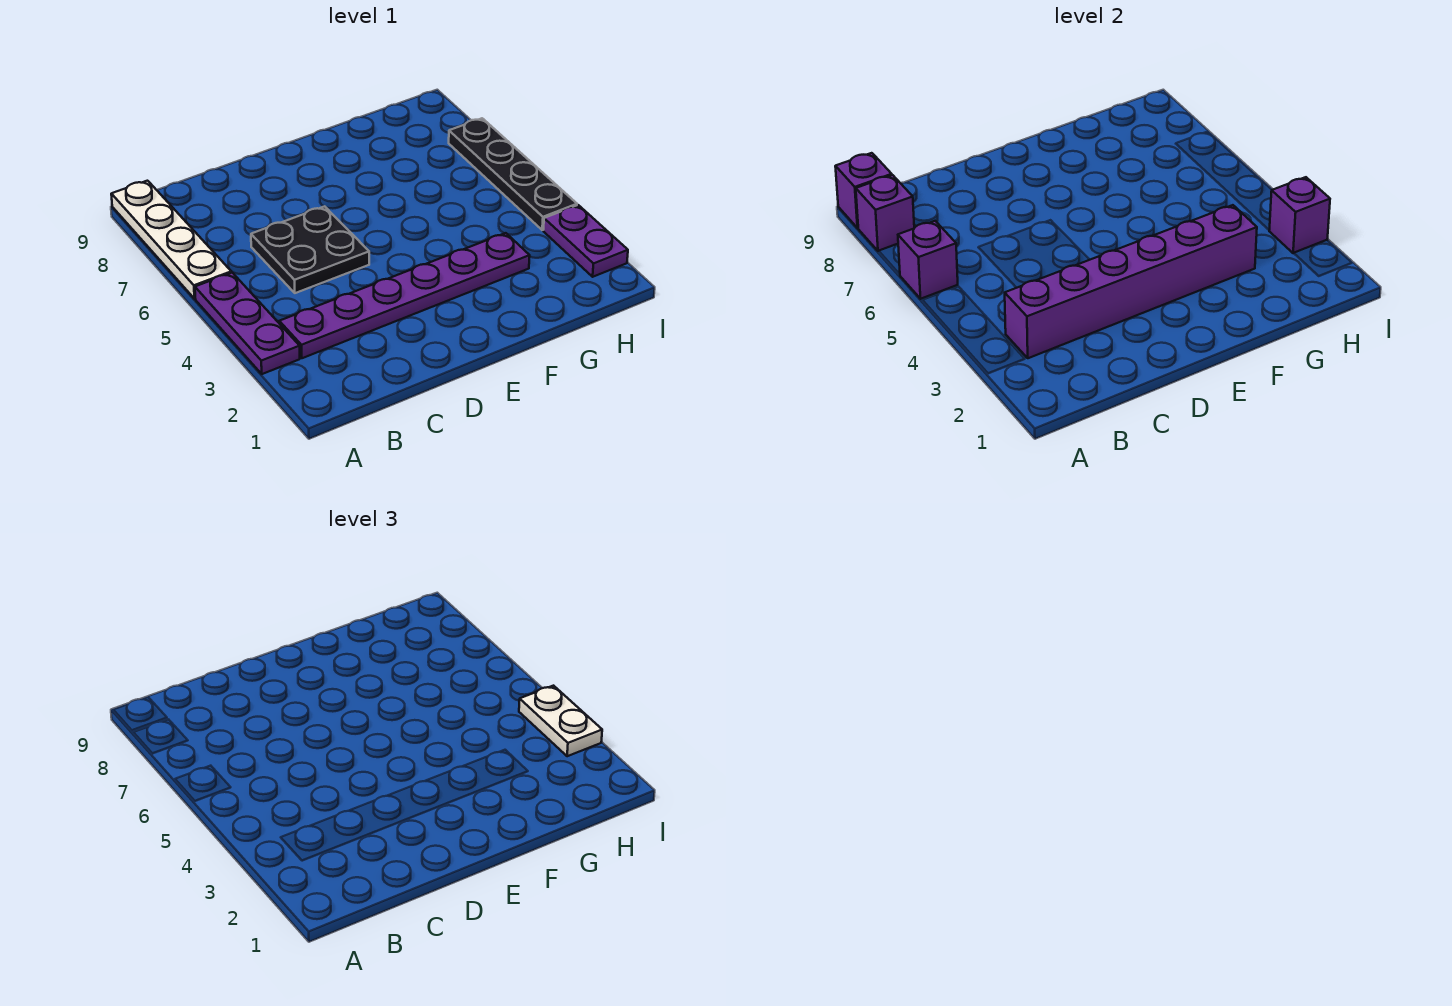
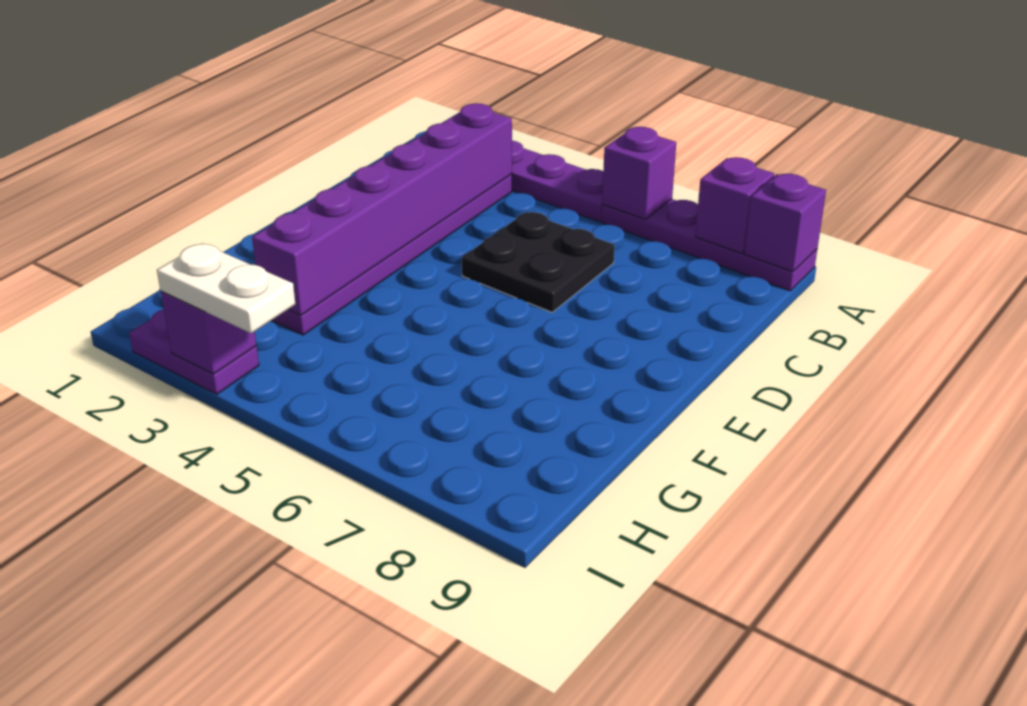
white plate A6:A9 level 1 -> purple plate A6:A9 level 1
black plate I4:I7 level 1 -> none

